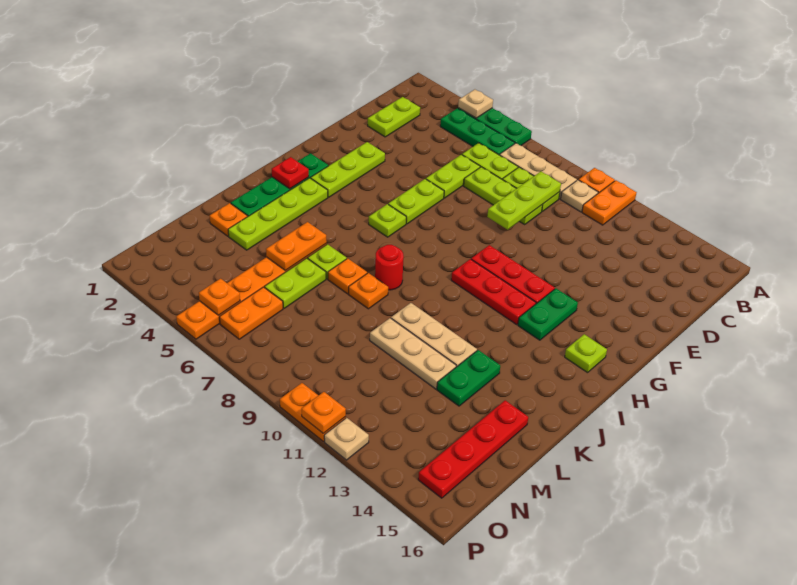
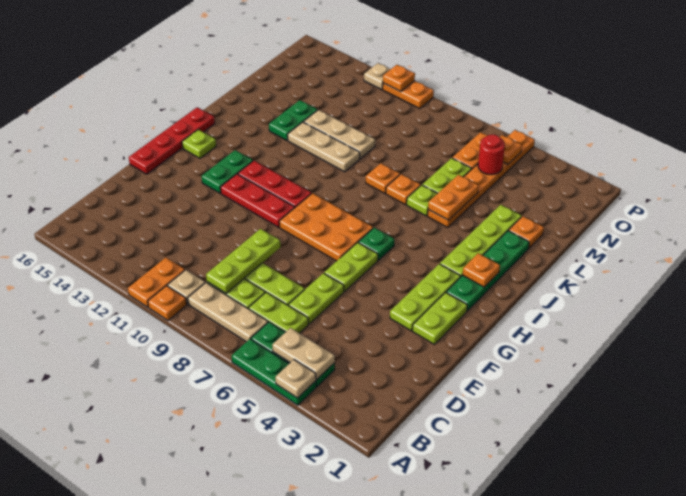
none -> tan plate B4:B5 level 2
lime plate C2:D2 level 1 -> lime plate F2:G2 level 1
none -> orange plate G7:H9 level 1
lime plate H6 level 1 -> green plate H6 level 1
red plate I2 level 2 -> orange plate I2 level 2
red round brick J8 level 1 -> red round brick N5 level 2
red plate L15:O15 level 1 -> red plate F16:I16 level 1

